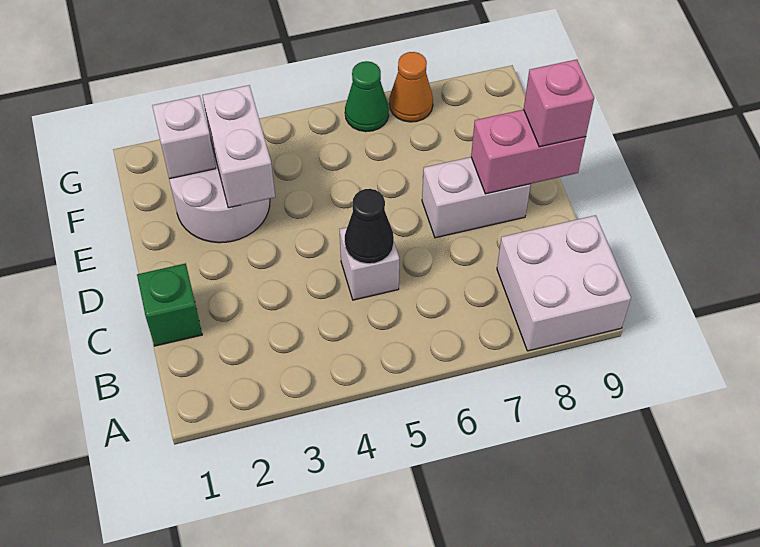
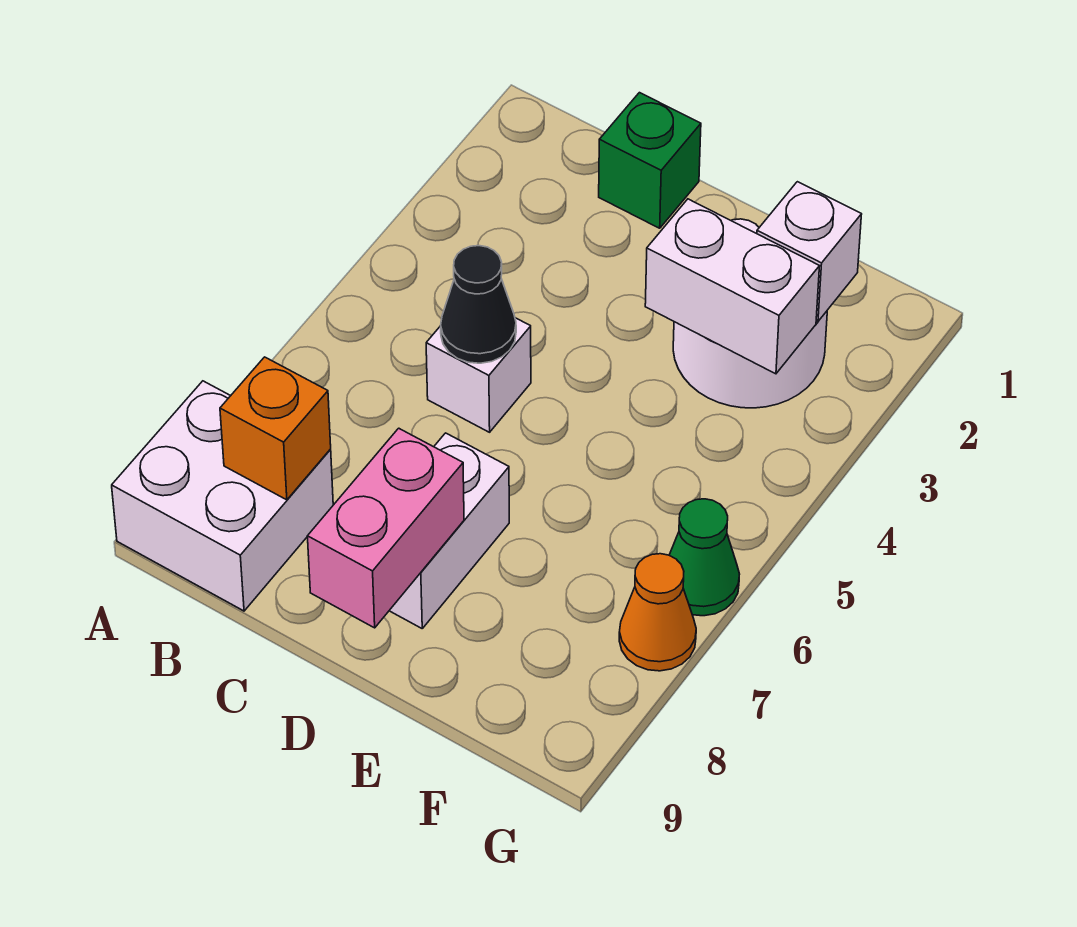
none -> orange brick B8 level 2
pink brick D9 level 3 -> none

